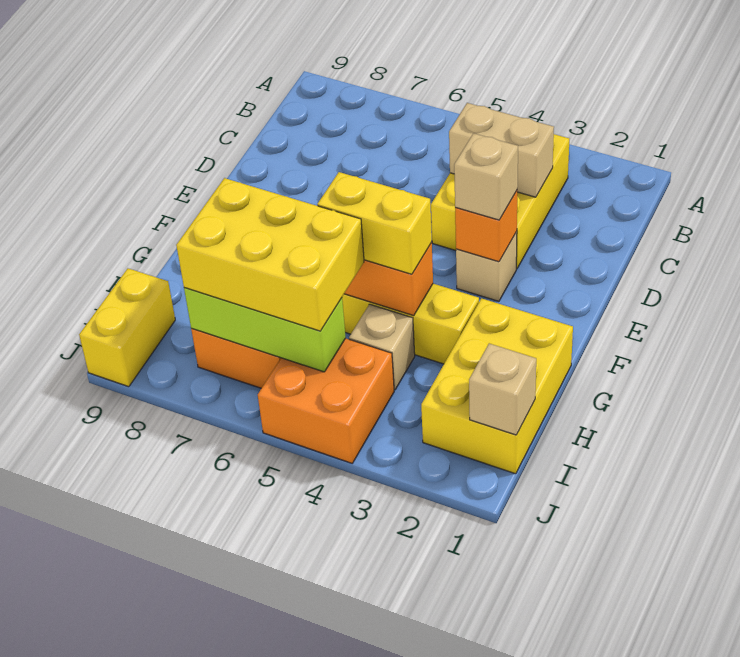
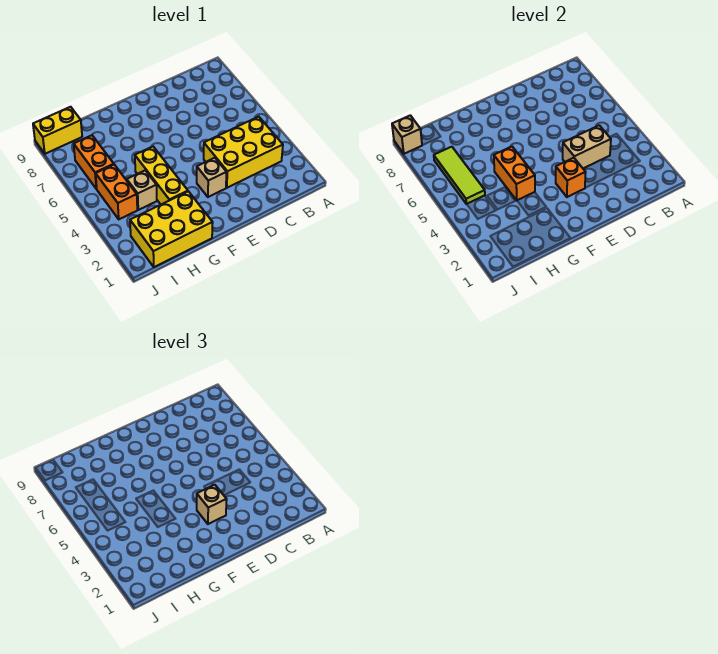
tan brick C3:C4 level 2 -> tan brick C4:D4 level 2
yellow brick G4:G5 level 3 -> none
yellow brick H5:I7 level 3 -> none
tan brick I1 level 2 -> tan brick J9 level 2
orange brick I4:J5 level 1 -> orange brick I4:I5 level 1
lime brick I5:I7 level 2 -> lime tile I5:I7 level 2

